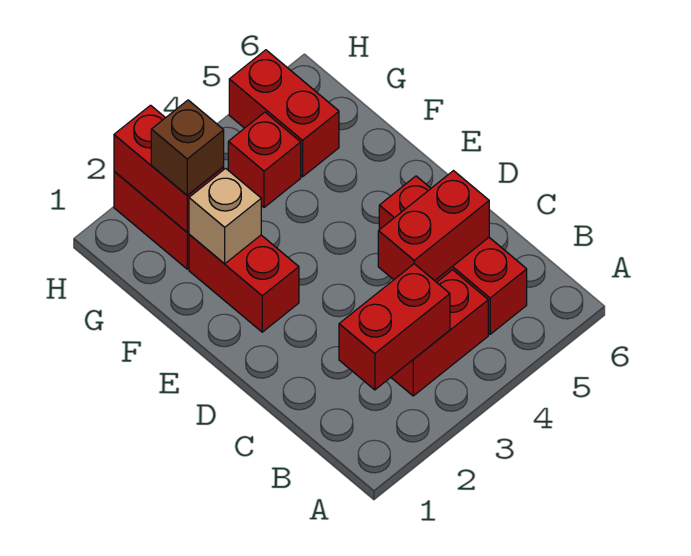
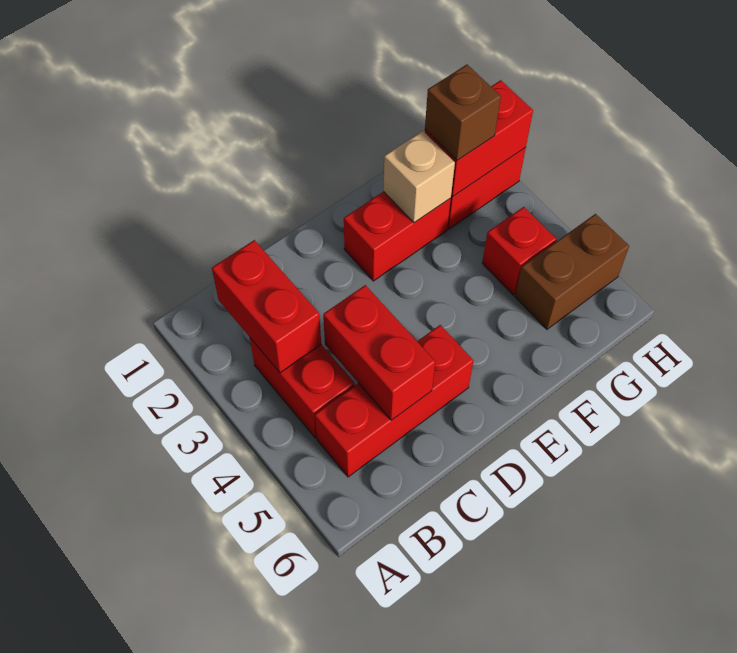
red brick G5:H5 level 1 -> brown brick G5:H5 level 1

